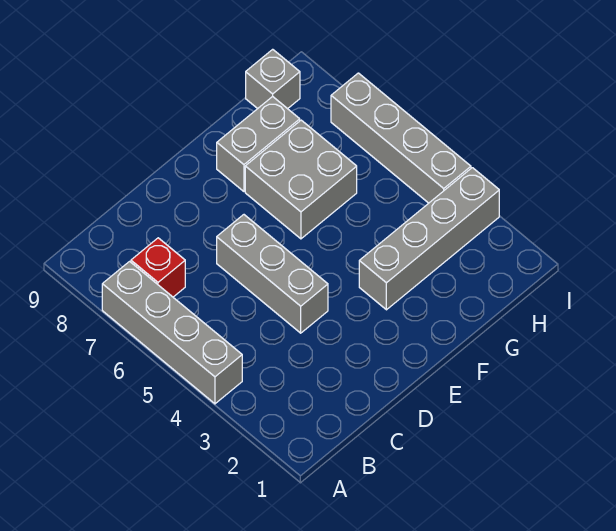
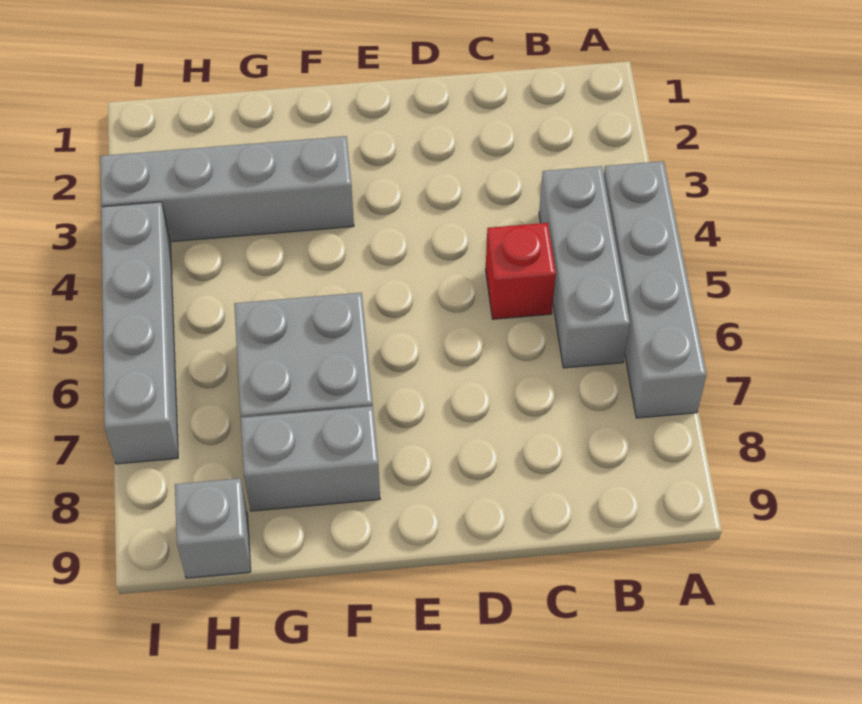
red brick B7 level 1 -> red brick C5 level 1
grey brick D4:D6 level 1 -> grey brick B4:B6 level 1

